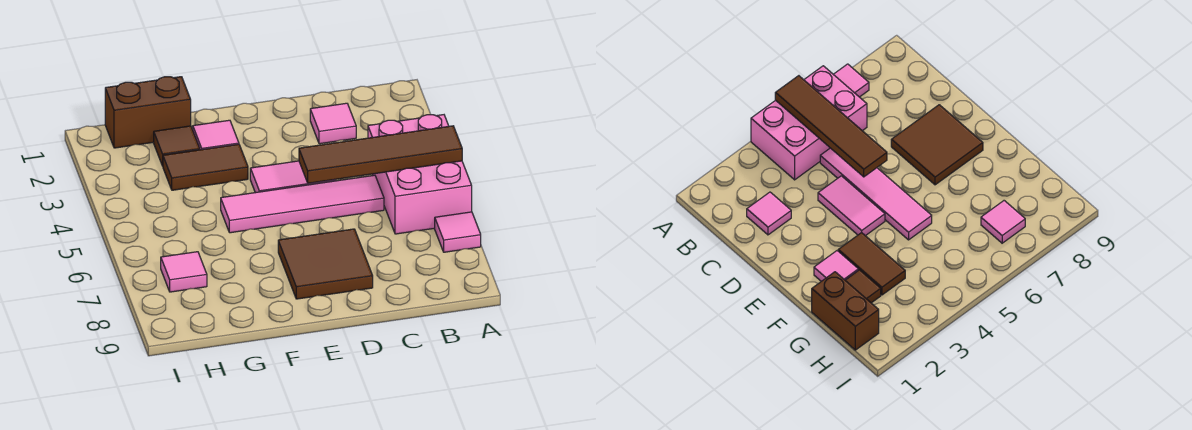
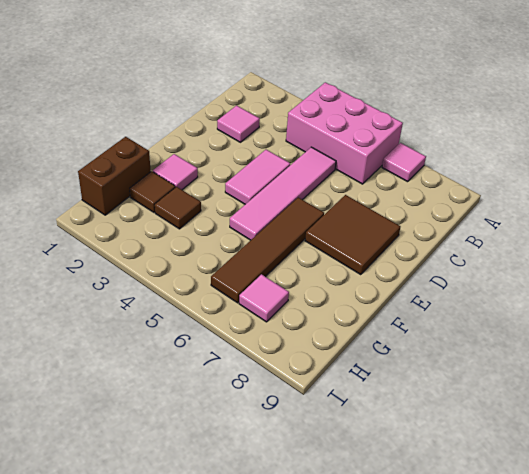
brown tile A5:D5 level 2 -> brown tile E6:H6 level 1
brown tile F3:G3 level 1 -> brown tile G3 level 1

